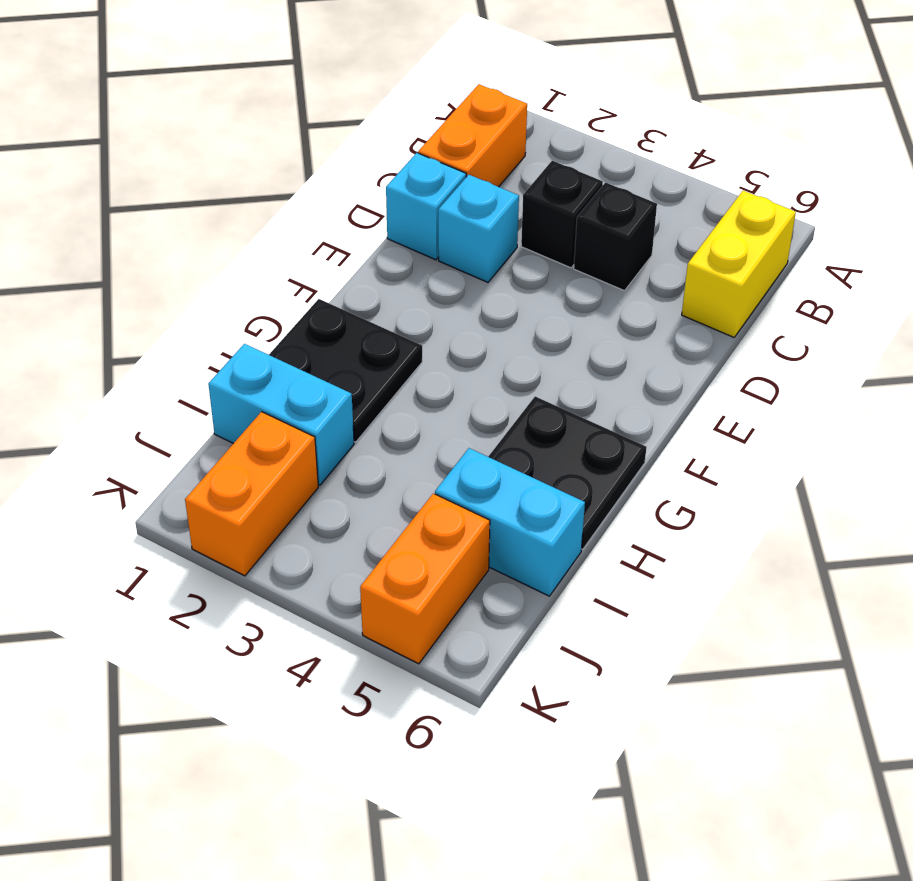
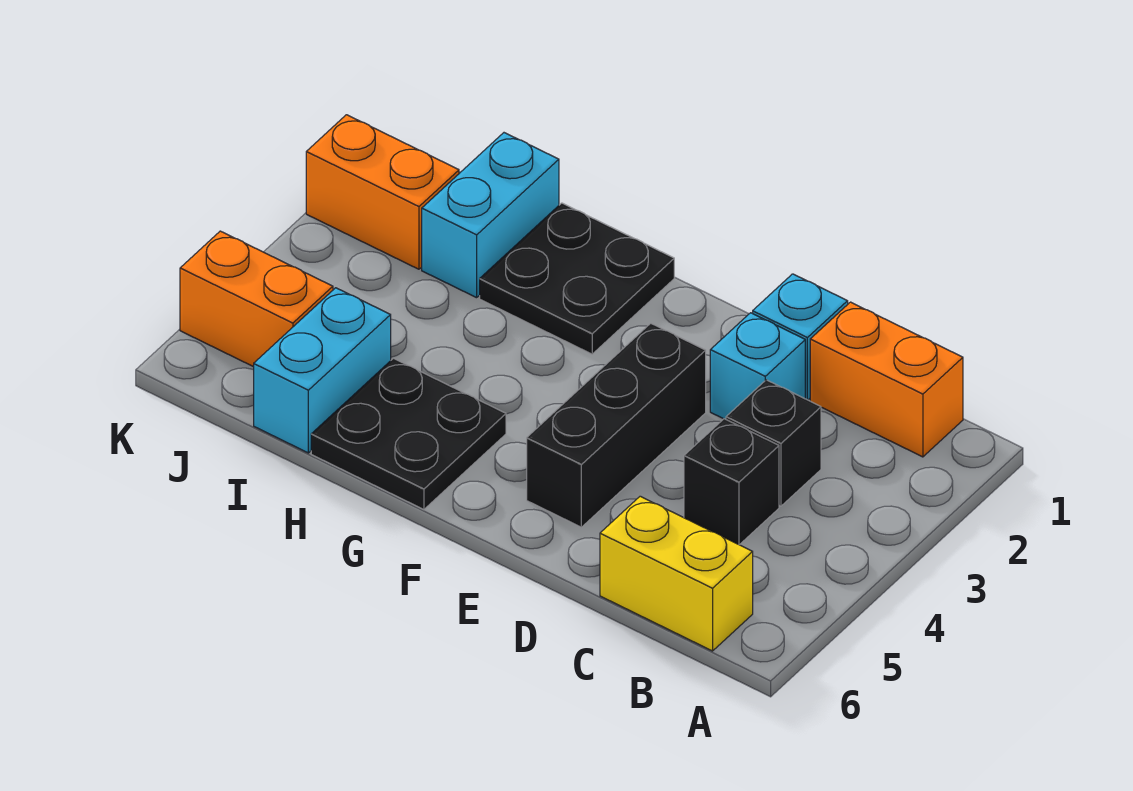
none -> black brick E3:E5 level 1

